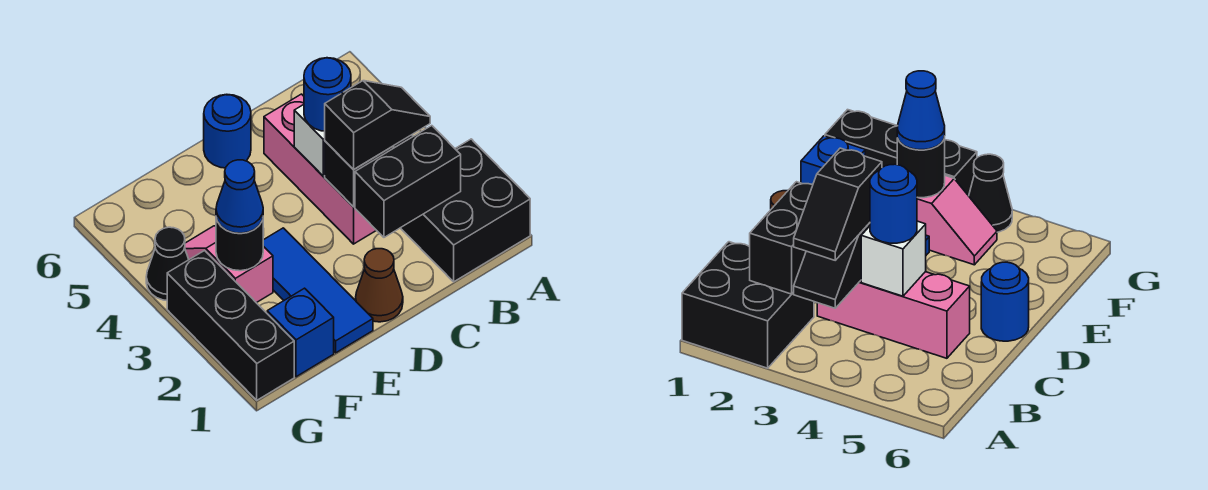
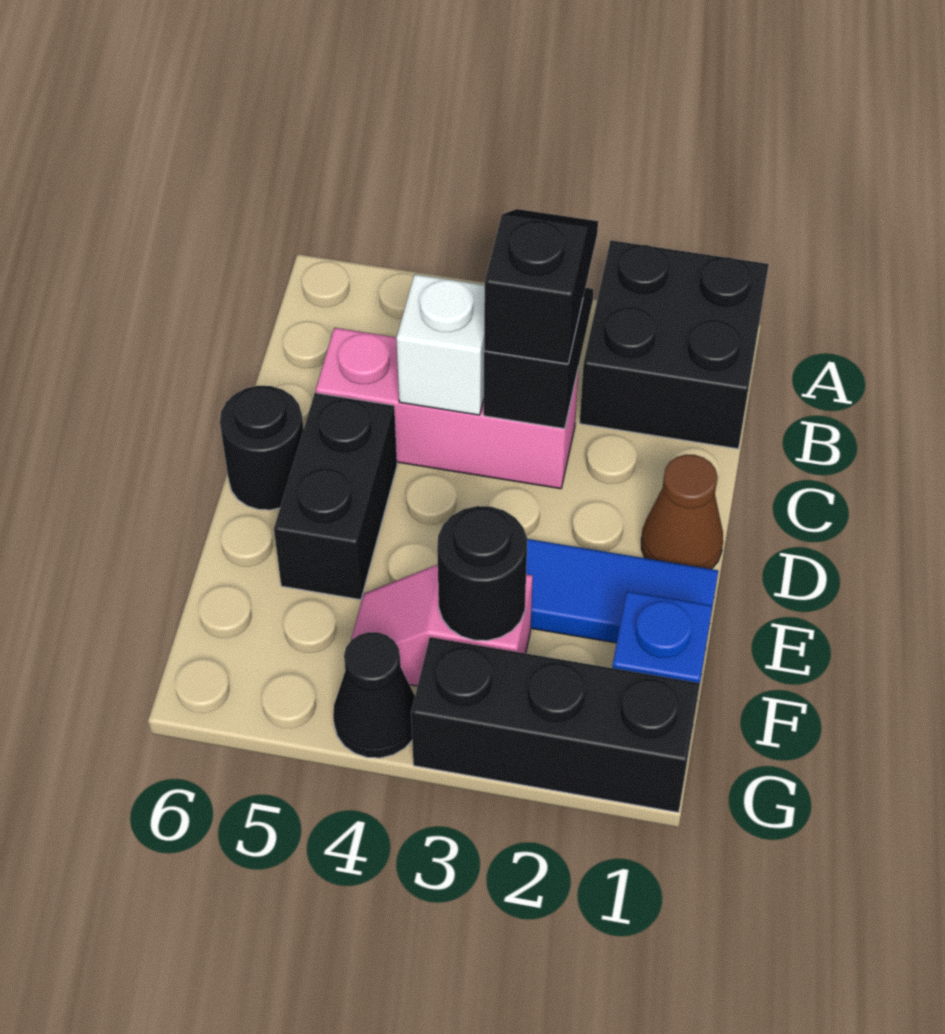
black brick B2:C2 level 2 -> black brick D5:E5 level 1
blue round brick C4 level 3 -> none
blue round brick D6 level 1 -> black round brick D6 level 1
blue cone F3 level 3 -> none

